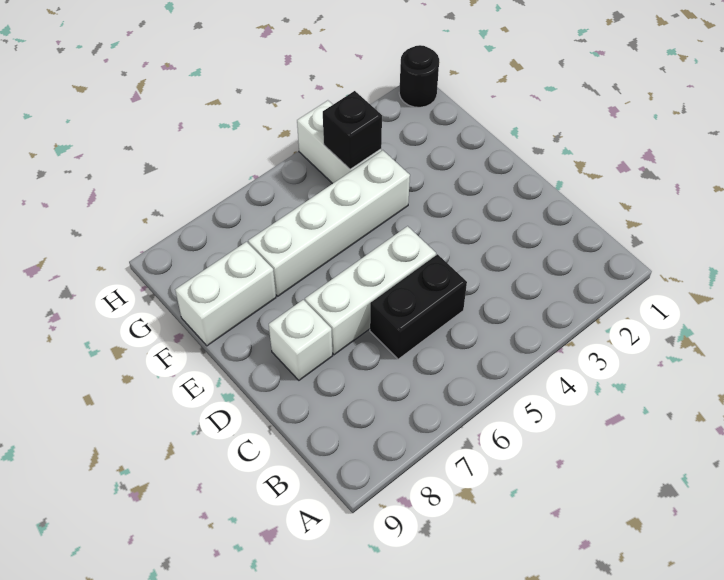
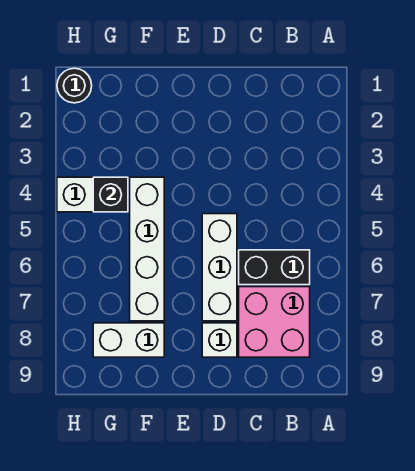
none -> pink brick B7:C8 level 1
black brick C5:C6 level 1 -> black brick B6:C6 level 1
white brick F8:F9 level 1 -> white brick F8:G8 level 1

